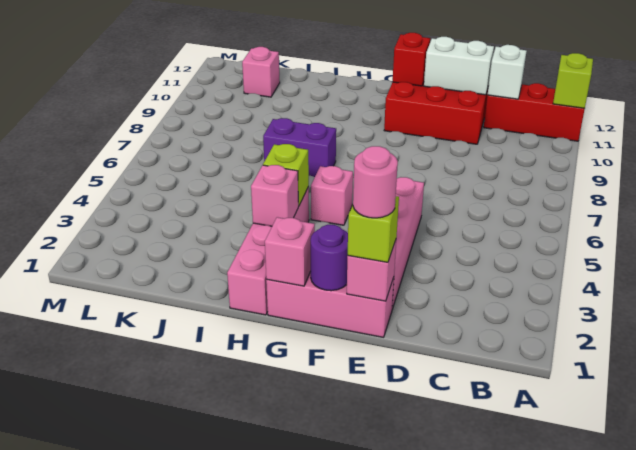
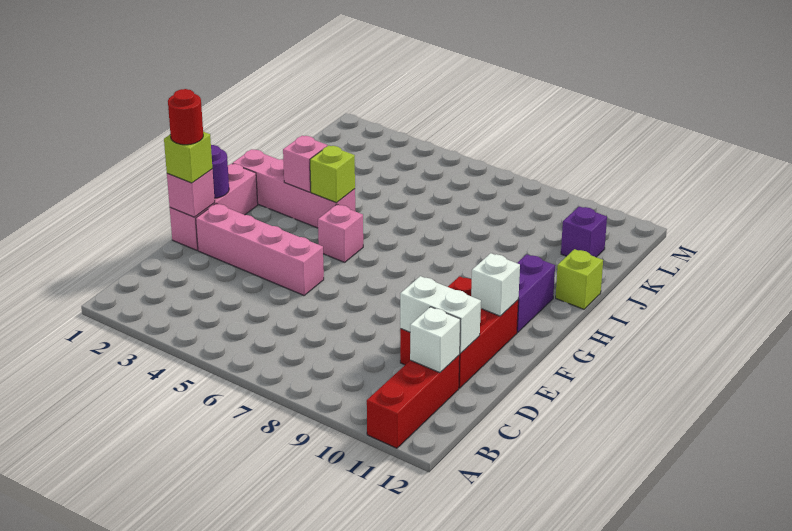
lime brick A11 level 2 -> lime brick I12 level 1
white brick D11:E11 level 2 -> white brick D10:D11 level 2
pink round brick E1 level 4 -> red round brick E1 level 4
red brick F11 level 2 -> white brick F11 level 2
pink brick G1 level 2 -> none
purple brick H7:I7 level 1 -> purple brick G11:H11 level 1
pink brick K11 level 1 -> purple brick K11 level 1

